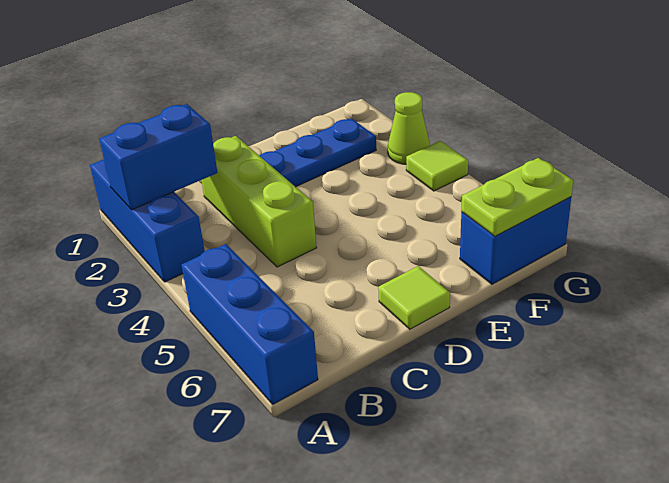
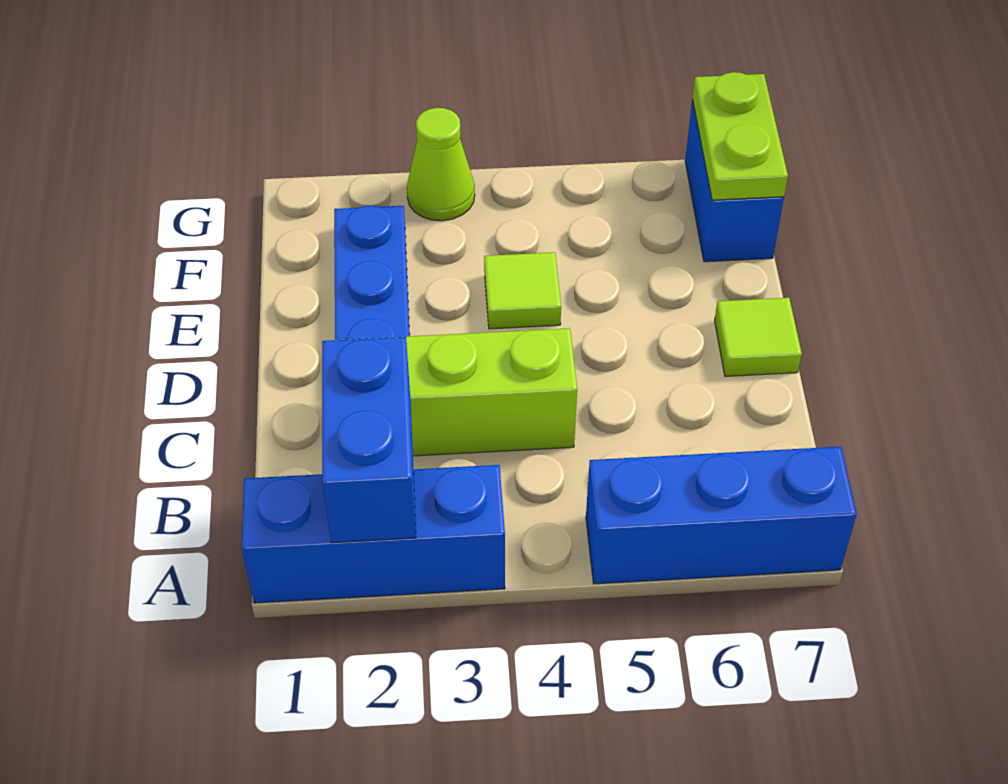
lime tile G4 level 1 -> lime tile E4 level 1

